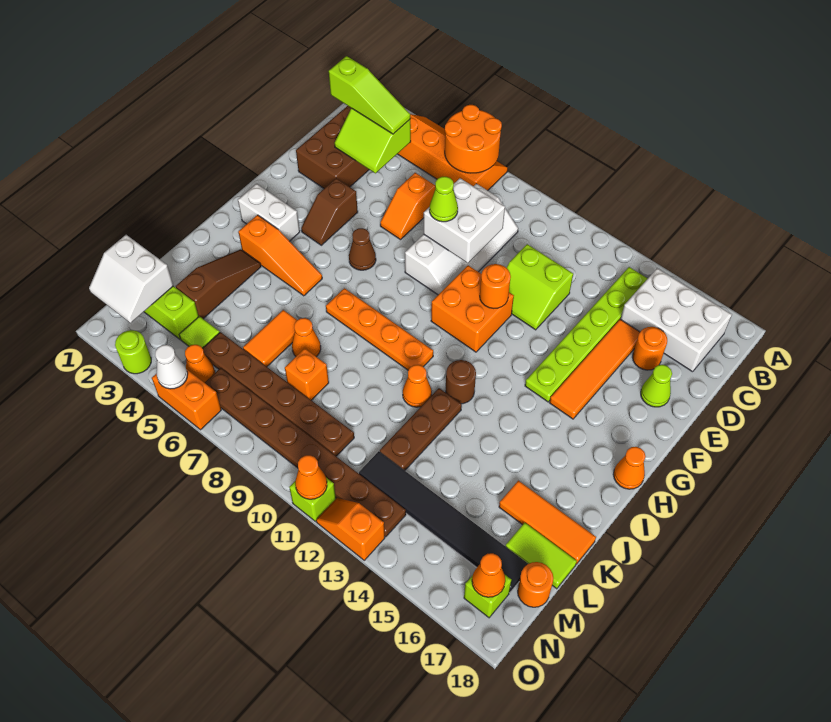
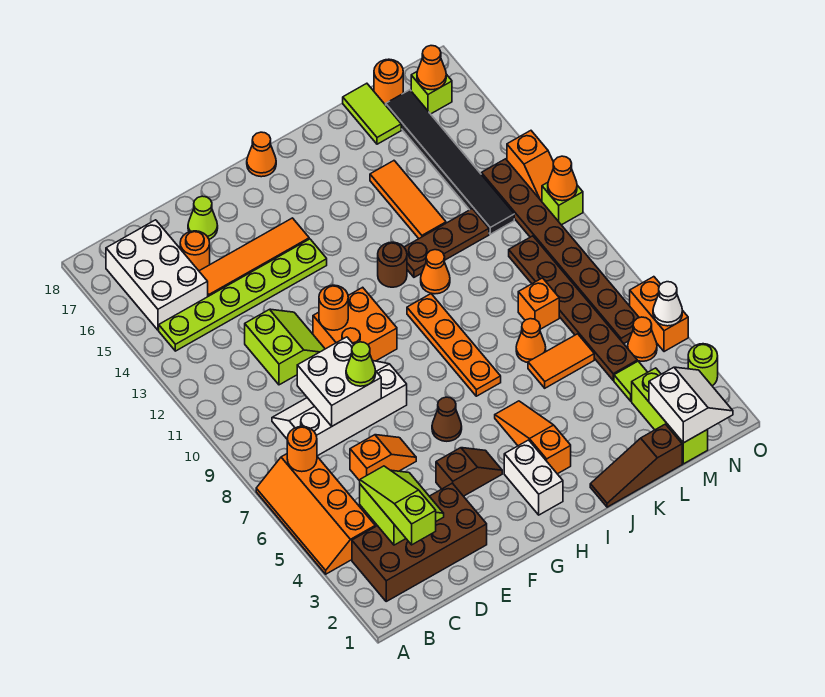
orange round brick A6:B7 level 2 -> orange round brick B7 level 2
brown slope J3:L3 level 1 top L -> brown slope J1:L1 level 1 top L
orange tile K16:K18 level 1 -> orange tile K13:K15 level 1

